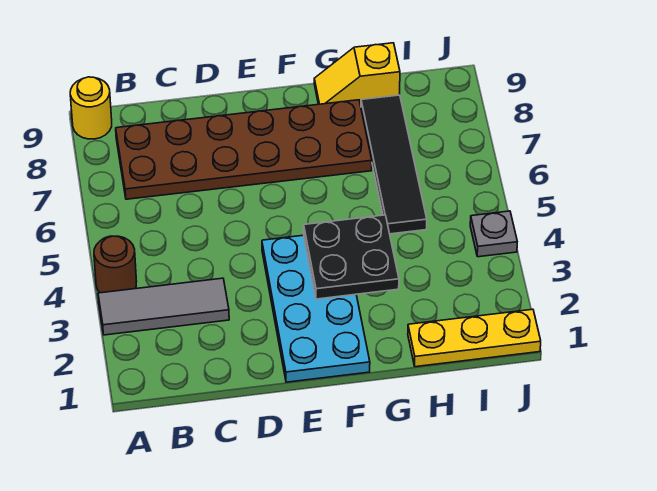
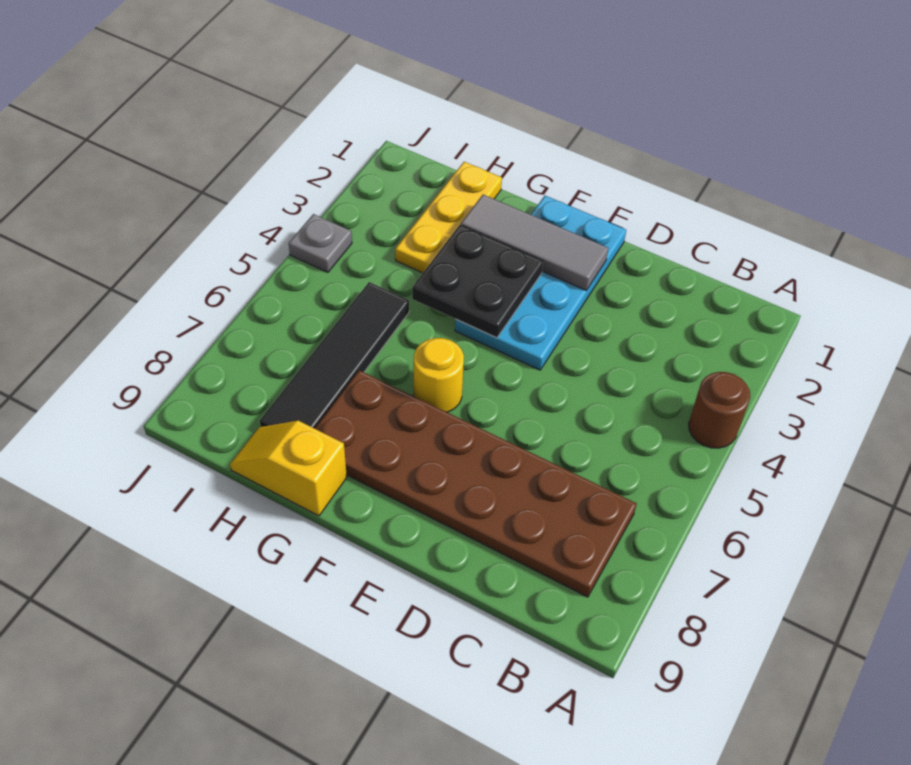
grey tile A3:C3 level 1 -> grey tile E2:G2 level 2
yellow round brick A9 level 1 -> yellow round brick F6 level 1
yellow slope G9:H9 level 1 top H -> yellow slope G9:H9 level 1 top G
yellow plate H1:J1 level 1 -> yellow plate H1:H3 level 1

